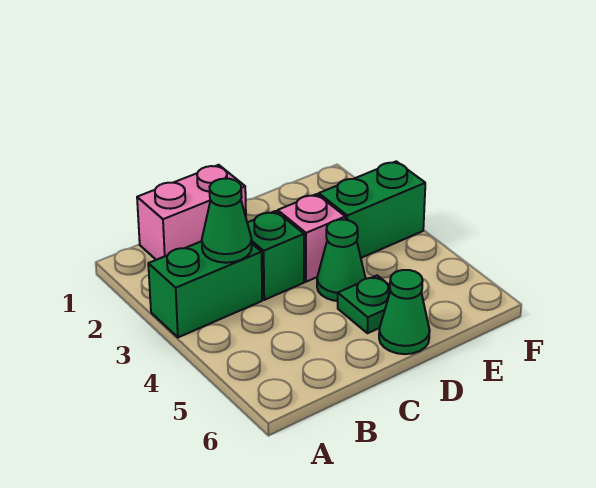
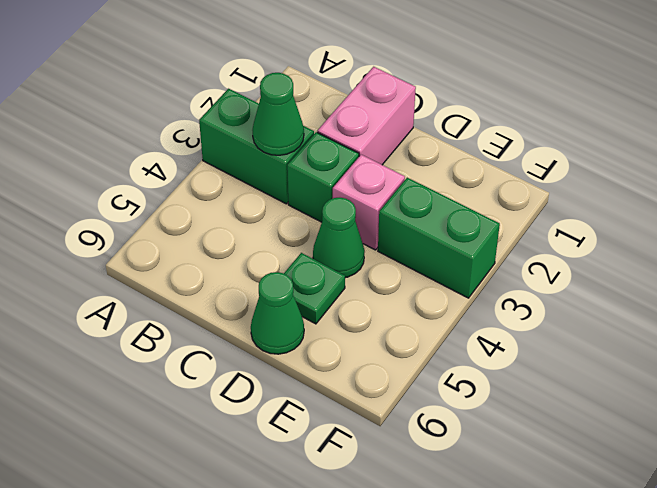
pink brick B1:C1 level 1 -> pink brick C1:C2 level 1

